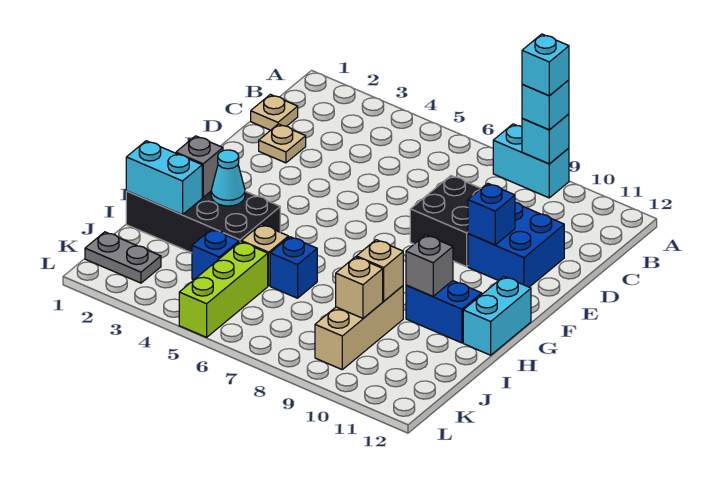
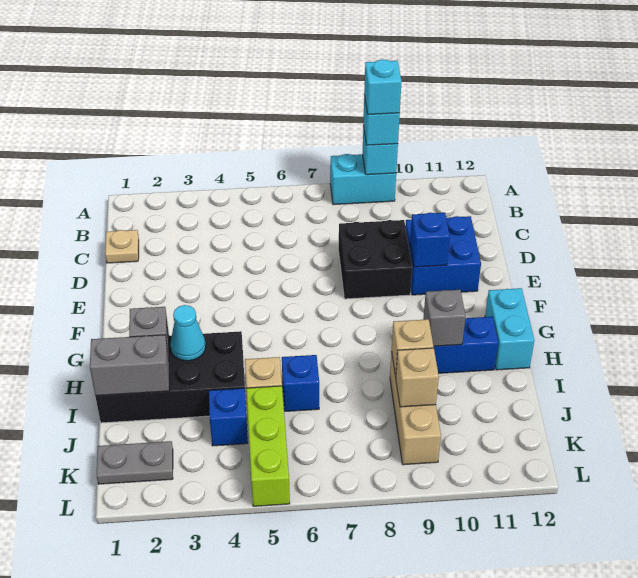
tan plate D2 level 1 -> none
cyan brick I1:I2 level 2 -> grey brick I1:I2 level 2

